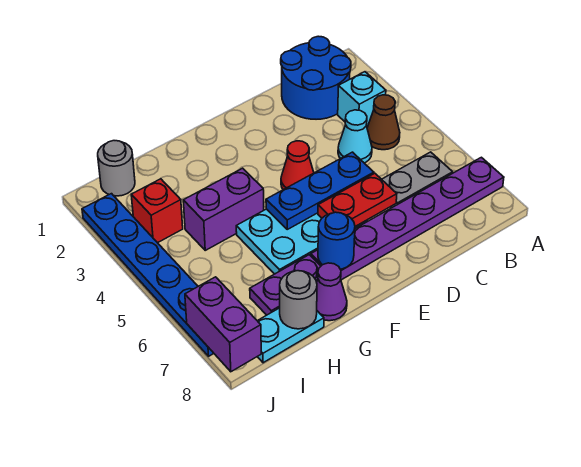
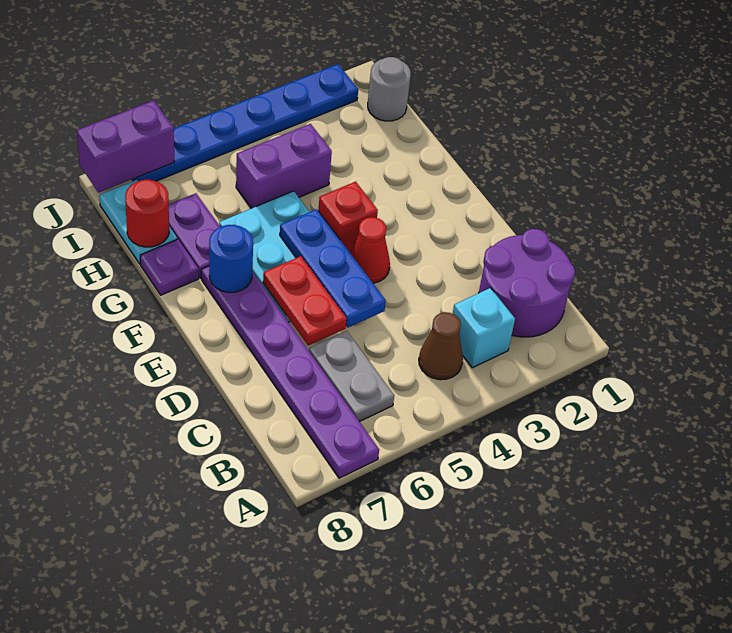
blue round brick B1:C2 level 1 -> purple round brick B1:C2 level 1
cyan cone C4 level 1 -> none
purple brick G4:H4 level 1 -> purple brick H4:H5 level 1
purple cone G8 level 1 -> purple plate G8 level 1
grey round brick H8 level 2 -> red round brick H8 level 2
red brick I3 level 1 -> red brick F4 level 1

